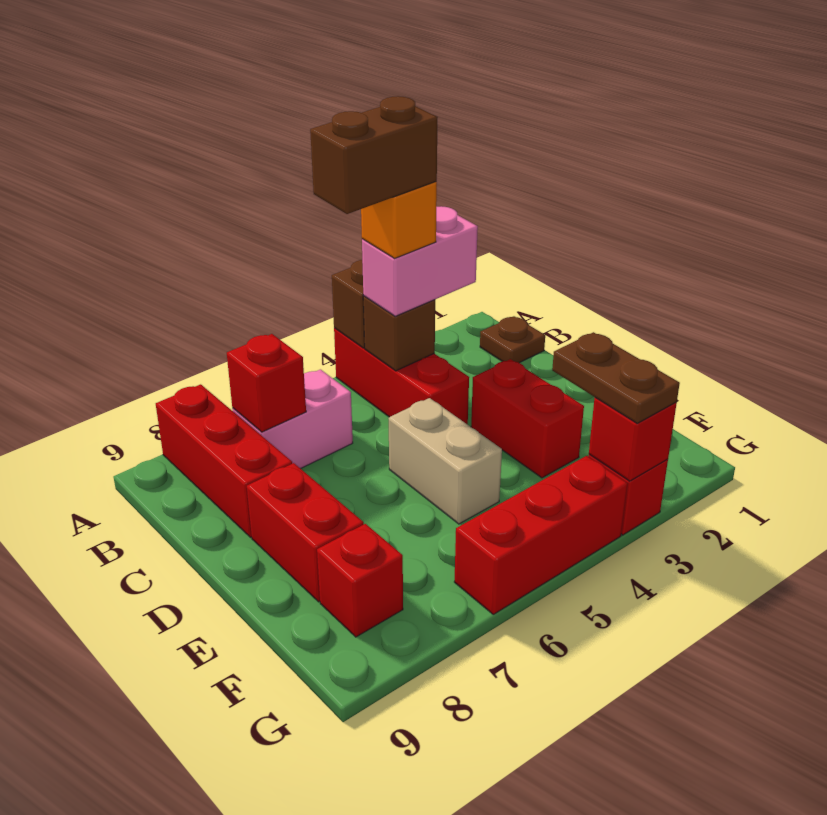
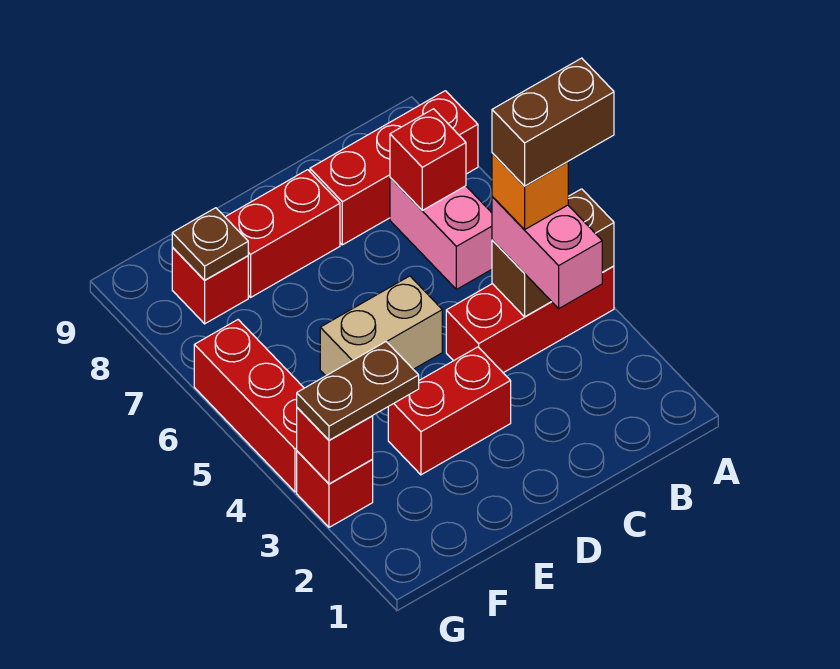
brown plate B1 level 1 -> brown plate F8 level 2
brown brick B4:B5 level 5 -> brown brick A4:B4 level 5

